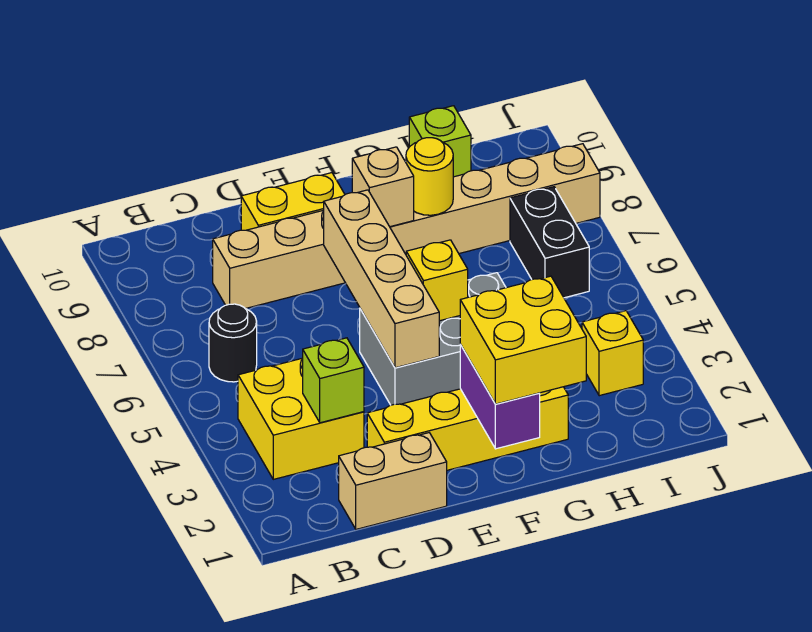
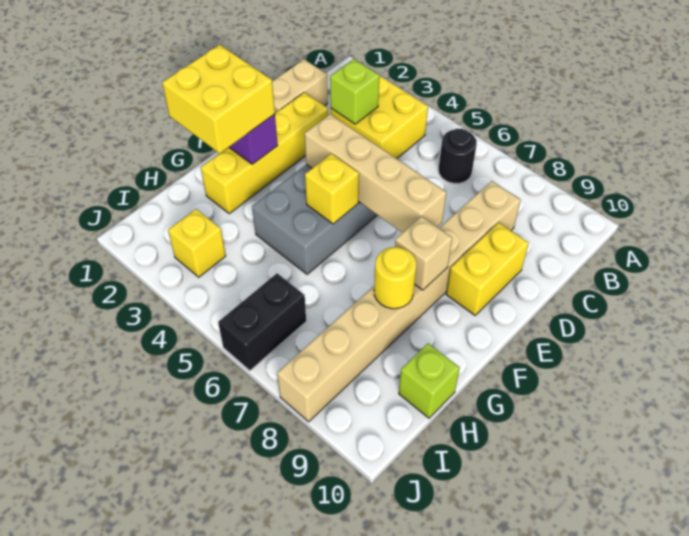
black brick I6:I7 level 1 -> black brick I6:J6 level 1

